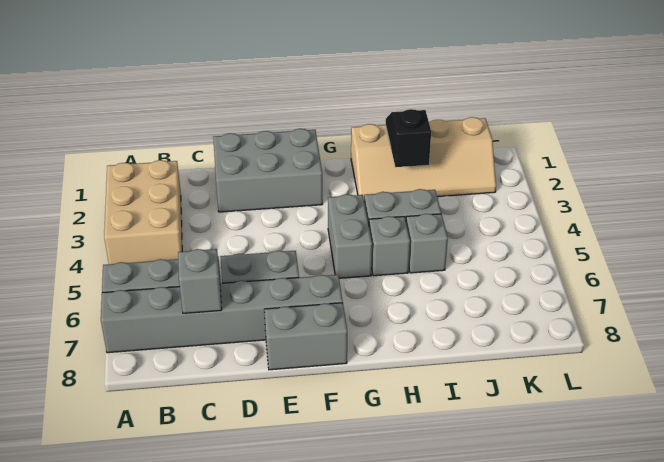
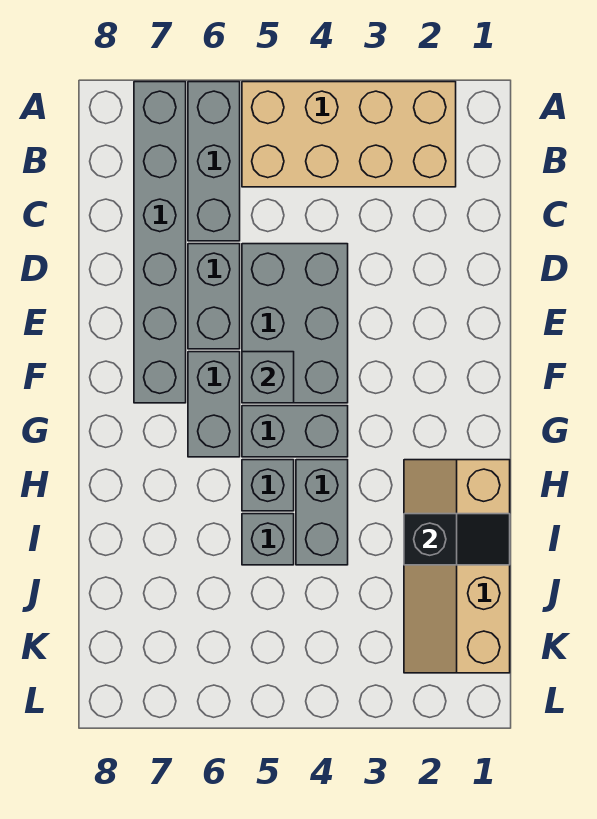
tan brick A2:B4 level 1 -> tan brick A2:B5 level 1
grey brick C7 level 2 -> grey brick F5 level 2
grey brick D1:F2 level 1 -> grey brick D4:F5 level 1
grey brick E8:F8 level 1 -> grey brick F6:G6 level 1

